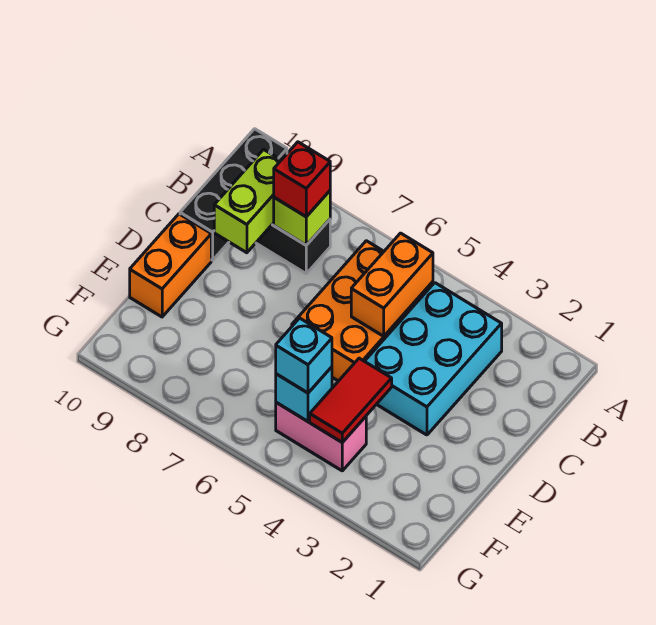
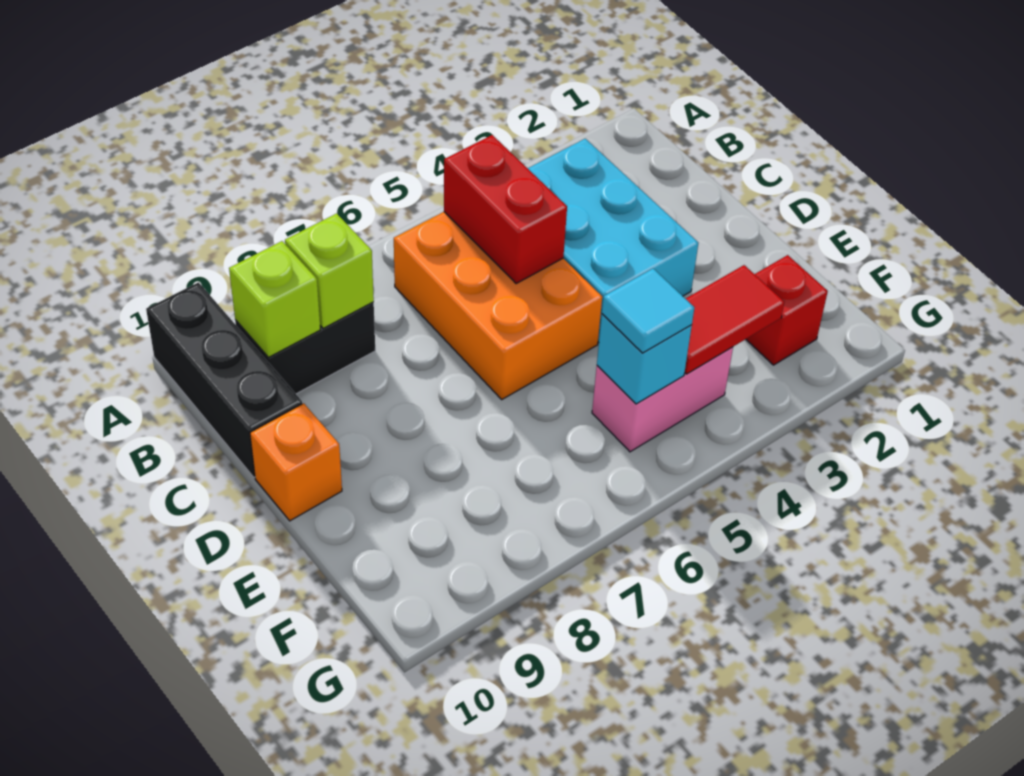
orange brick B5:C5 level 2 -> red brick B5:C5 level 2
red brick B8 level 3 -> red brick F2 level 1
lime brick B9:C9 level 2 -> lime brick B9 level 2
orange brick D10:E10 level 1 -> orange brick D10 level 1
red tile E4:F4 level 2 -> red tile F3:F4 level 2
cyan brick F5 level 3 -> cyan tile F5 level 3

